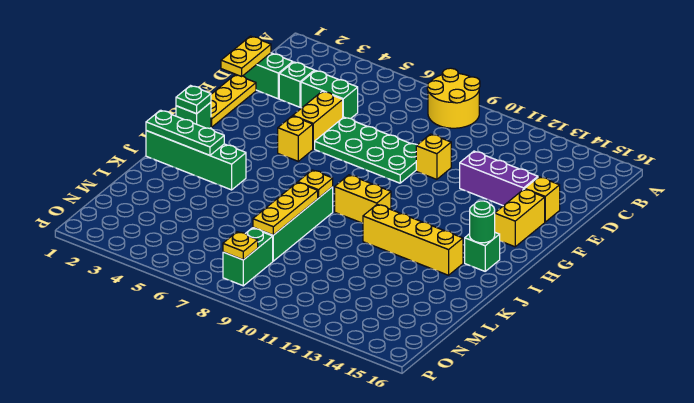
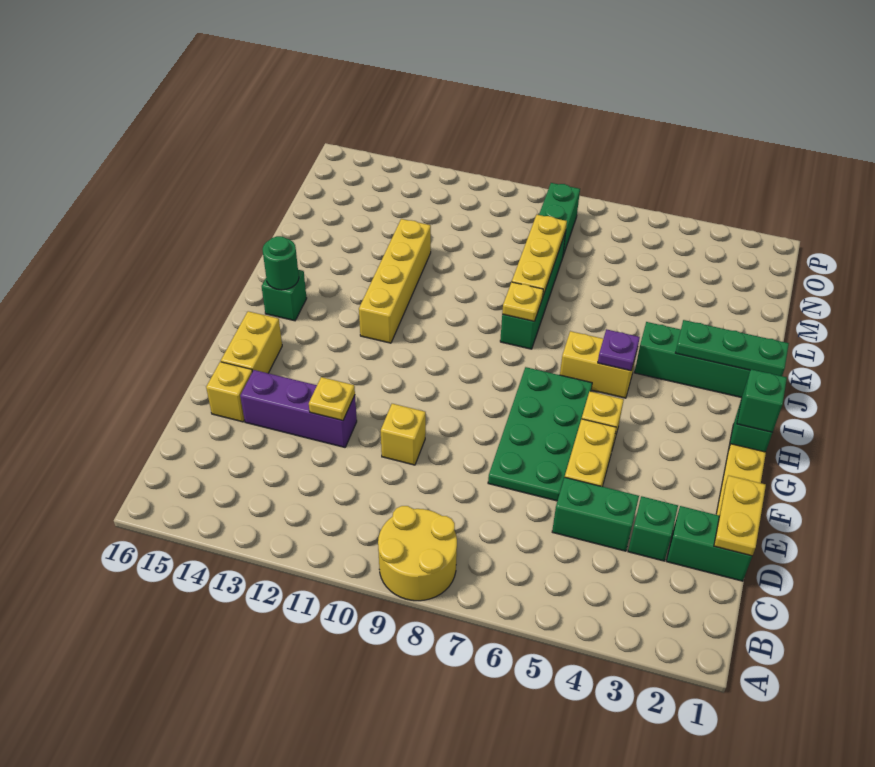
green plate E6:F9 level 1 -> green plate E6:H7 level 1
green plate H1 level 2 -> green brick H1 level 2
none -> purple plate I5 level 2
yellow brick I9:I10 level 1 -> yellow brick I5:I6 level 1
yellow brick J11:J14 level 1 -> yellow brick I12:L12 level 1
yellow plate O8 level 2 -> yellow plate E12 level 2

